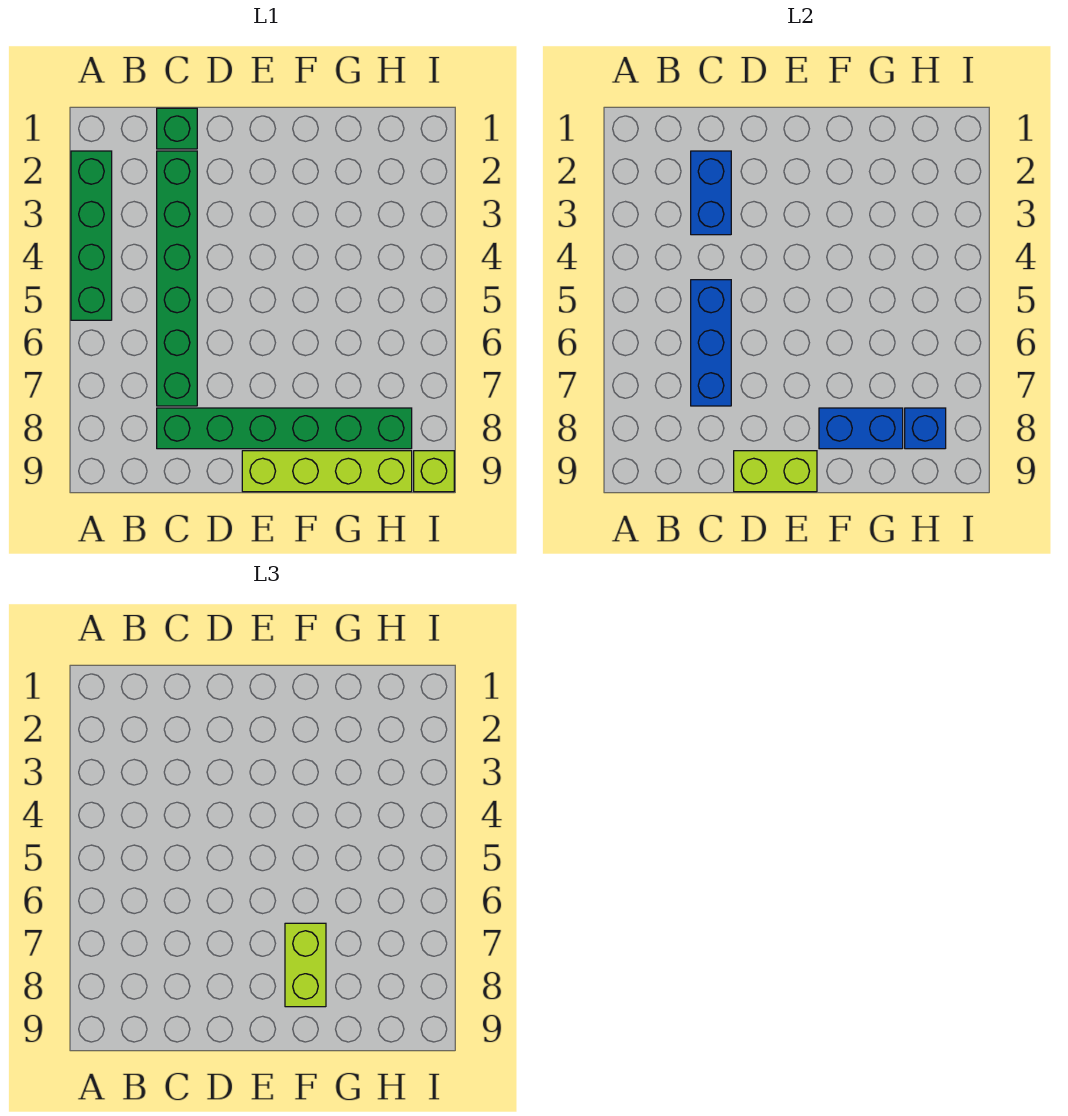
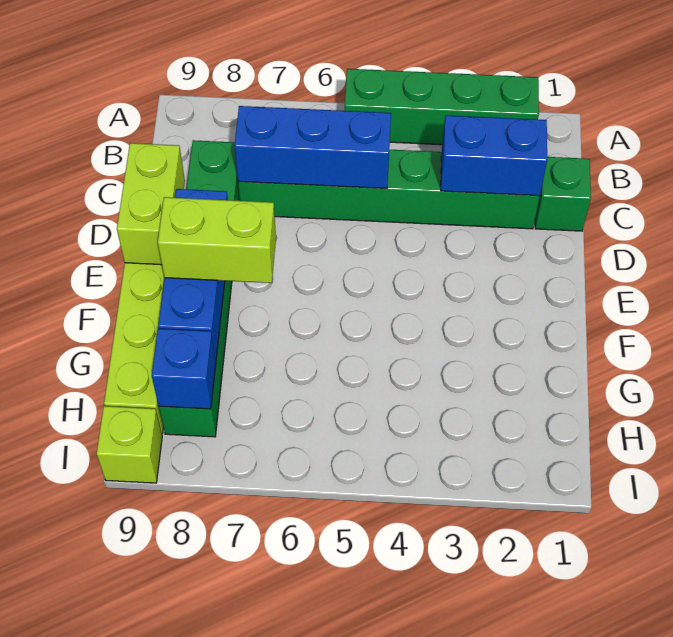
blue brick F8:G8 level 2 -> blue brick E8:G8 level 2

